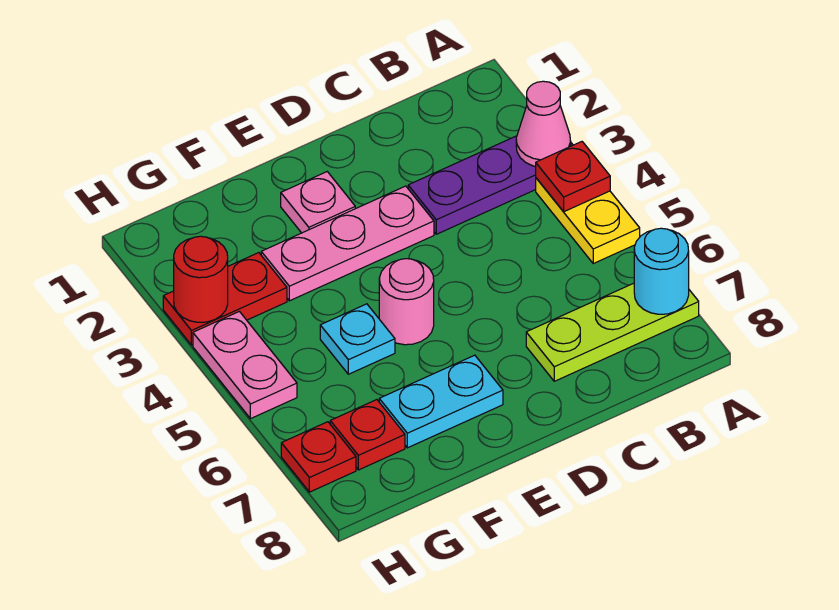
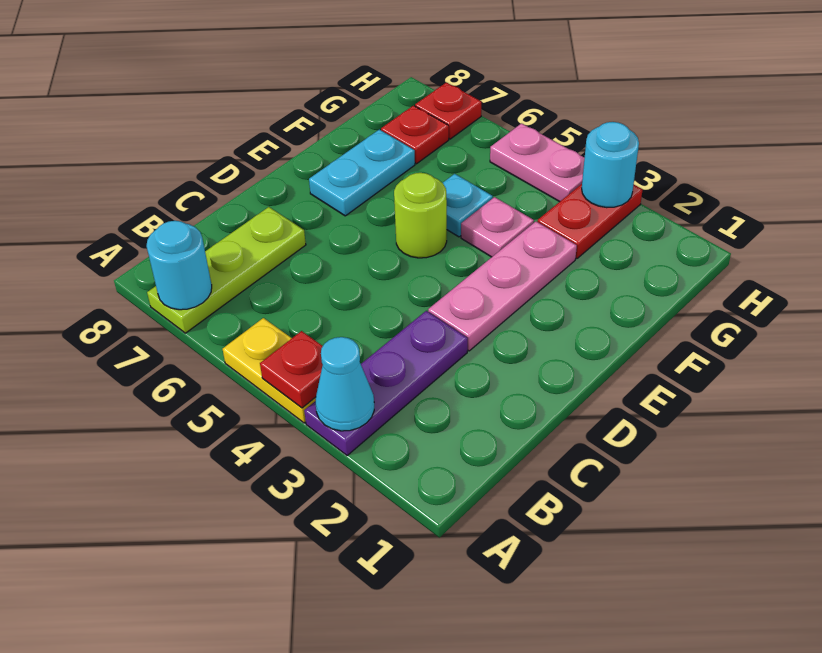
pink cone A3 level 2 -> cyan cone A3 level 2
pink plate E2 level 1 -> pink plate F4 level 1
pink round brick E5 level 1 -> lime round brick E5 level 1
red round brick H3 level 2 -> cyan round brick H3 level 2

